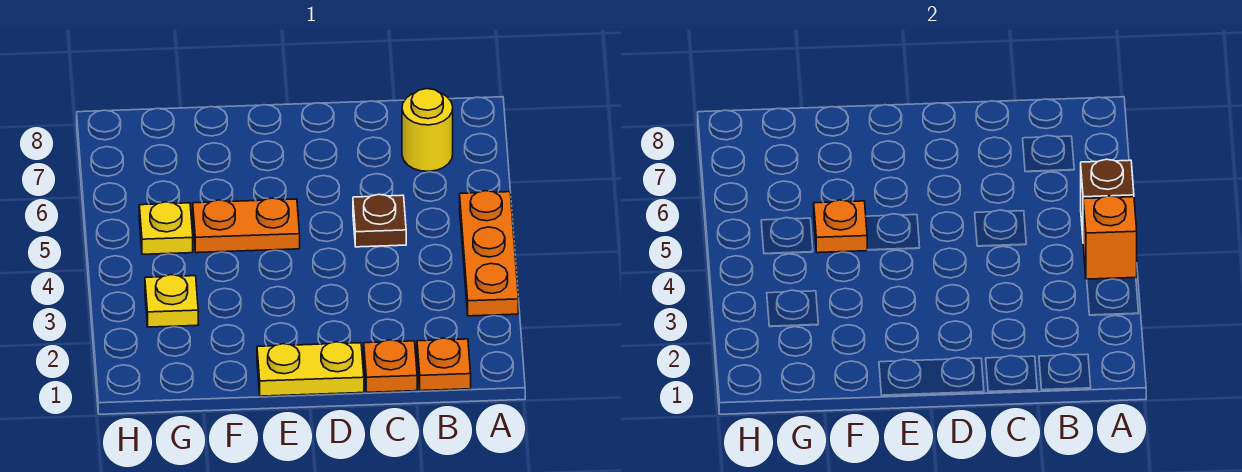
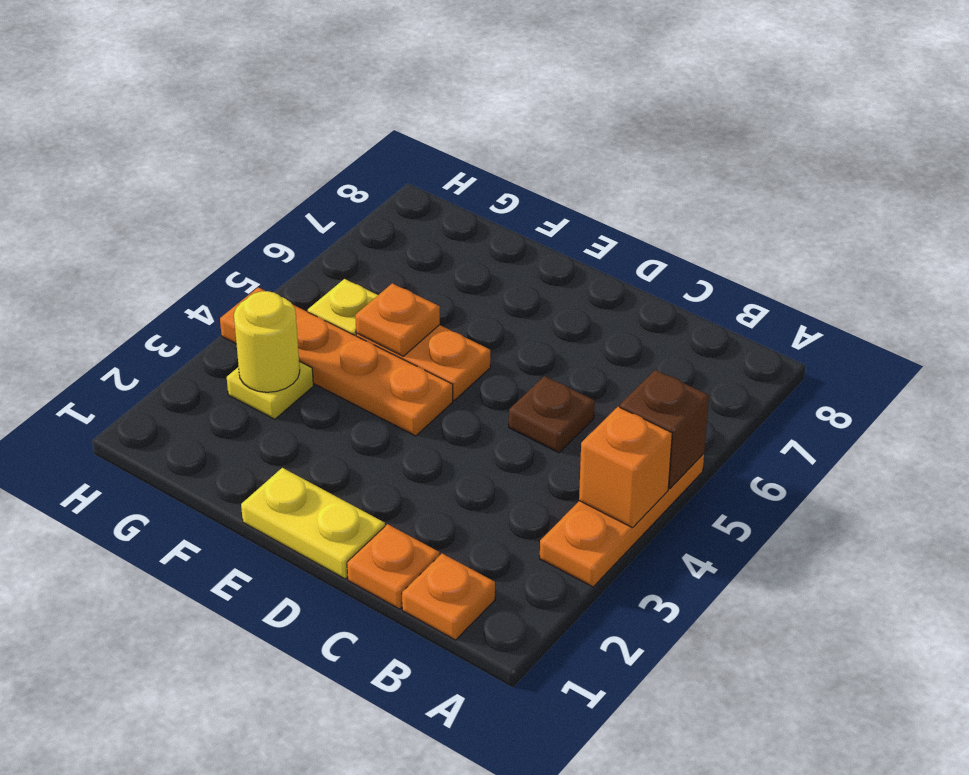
yellow round brick B7 level 1 -> yellow round brick G3 level 2
none -> orange plate E4:H4 level 1

